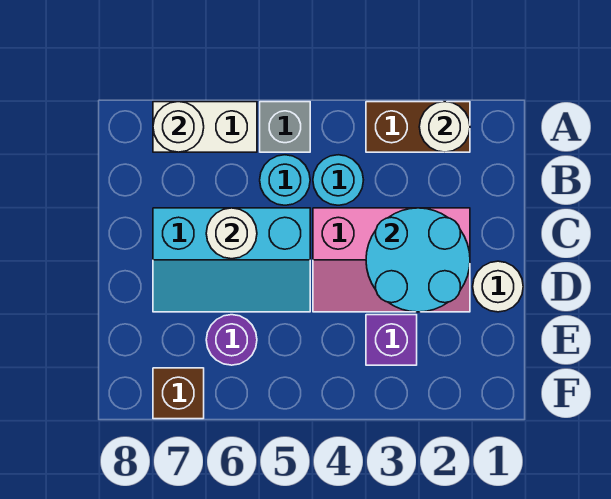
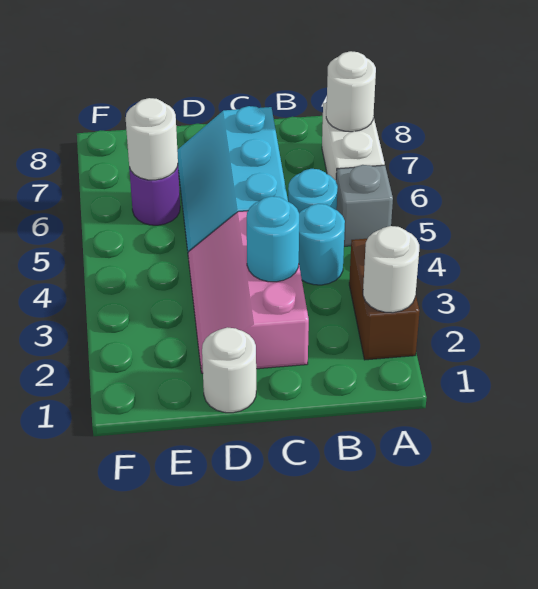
cyan round brick C2:D3 level 2 -> cyan round brick C3 level 2
white round brick C6 level 2 -> white round brick E6 level 2
purple brick E3 level 1 -> none
brown brick F7 level 1 -> none

